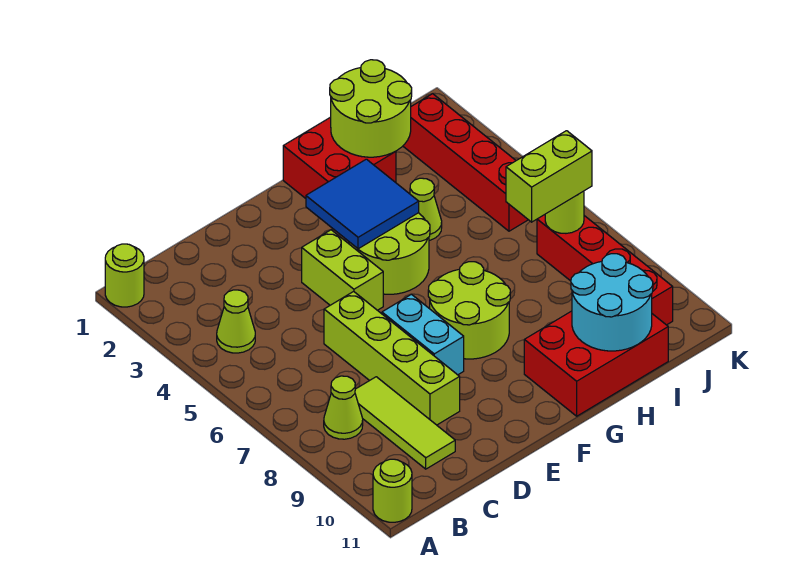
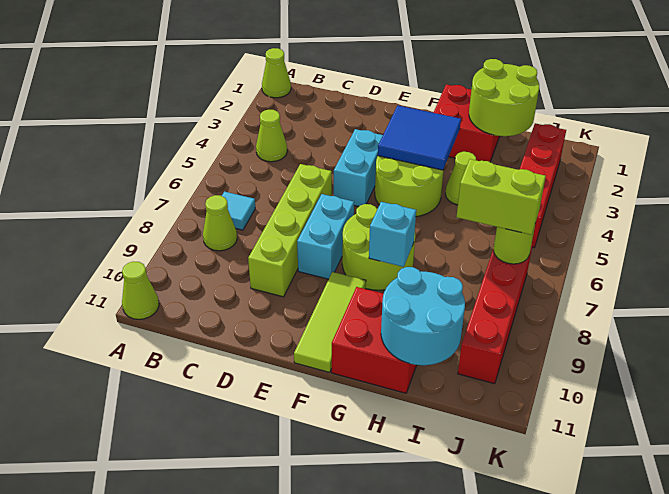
lime round brick A1 level 1 -> lime cone A1 level 1
lime round brick A11 level 1 -> lime cone A11 level 1
none -> cyan tile B7 level 1
lime tile C8:C10 level 1 -> lime tile F9:F11 level 1
lime brick E4:E5 level 1 -> cyan brick E4:E5 level 1
none -> cyan brick G8 level 2
red brick G10:I11 level 1 -> red brick G10:H11 level 1

